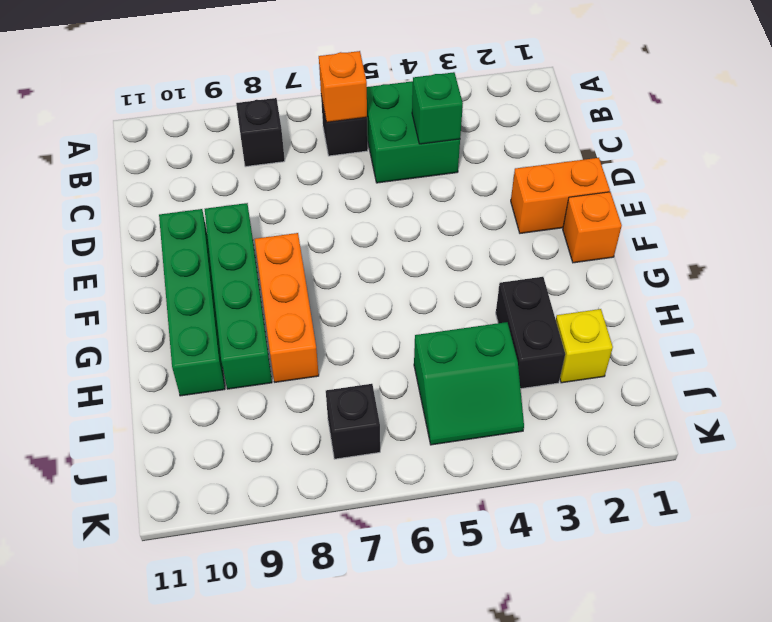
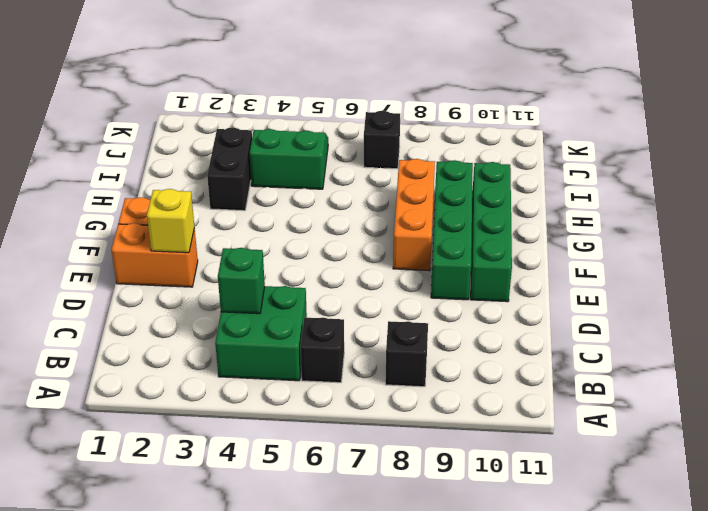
orange brick B6 level 2 -> none
yellow brick I2 level 1 -> yellow brick E2 level 2

